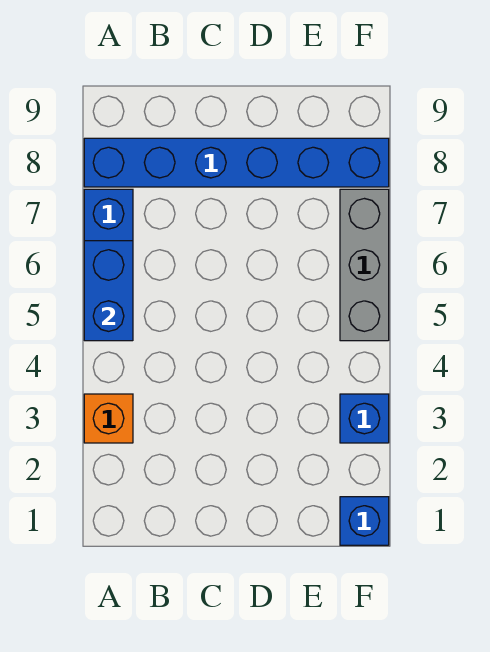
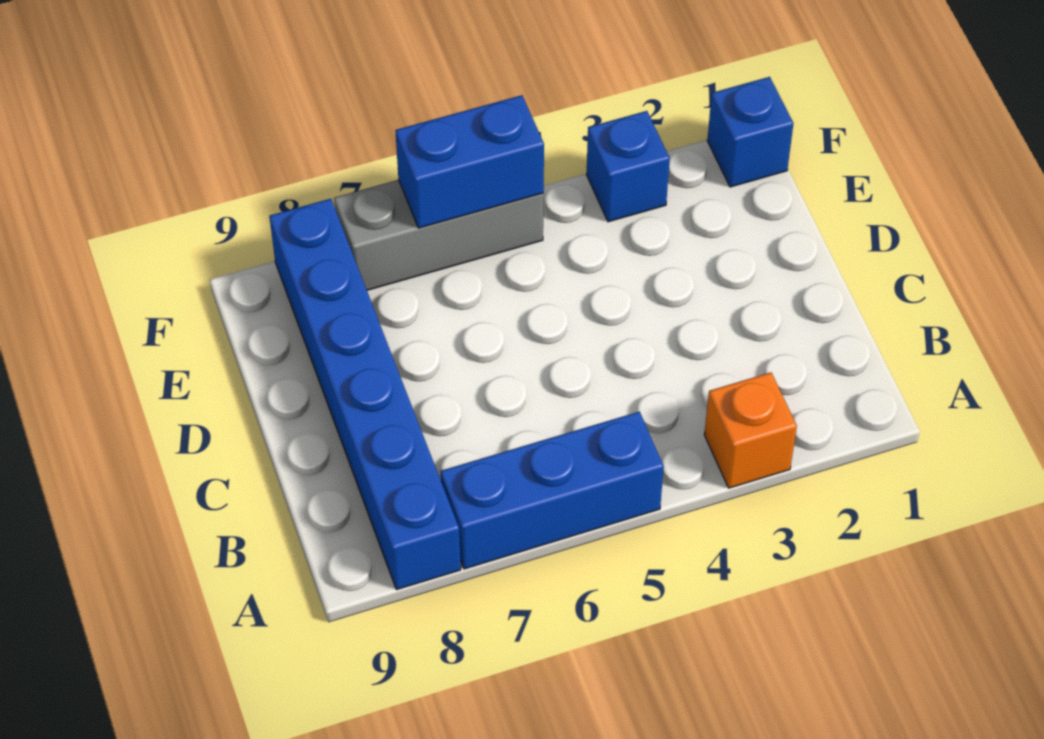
blue brick A5:A6 level 2 -> blue brick F5:F6 level 2

